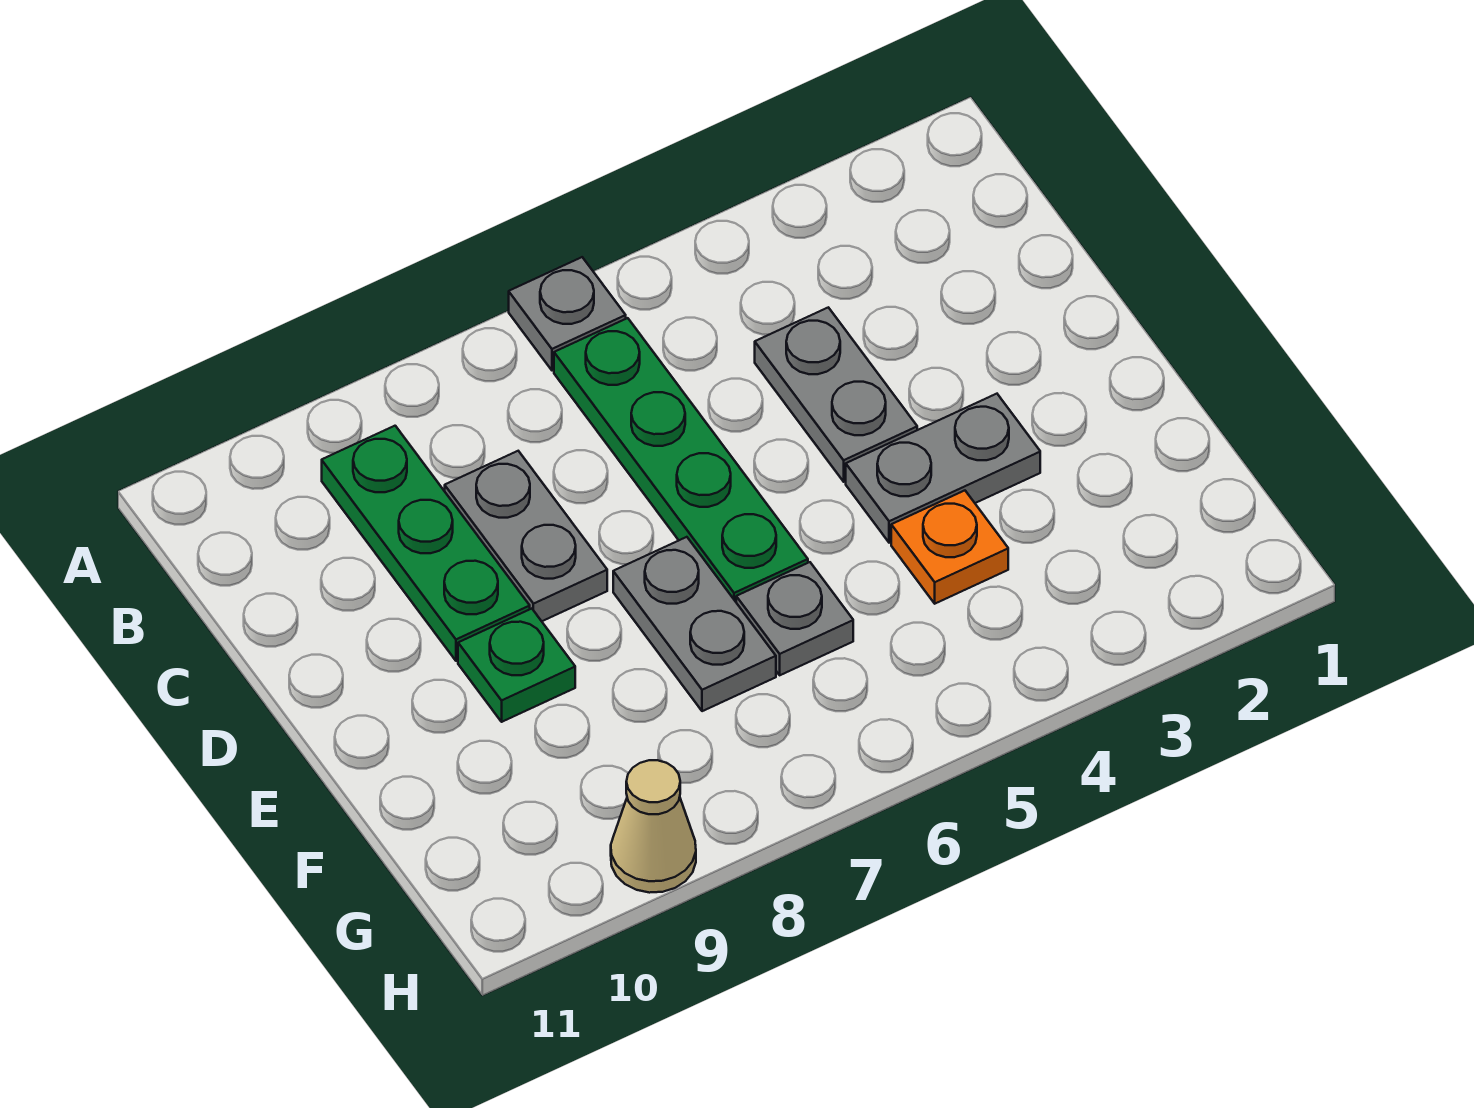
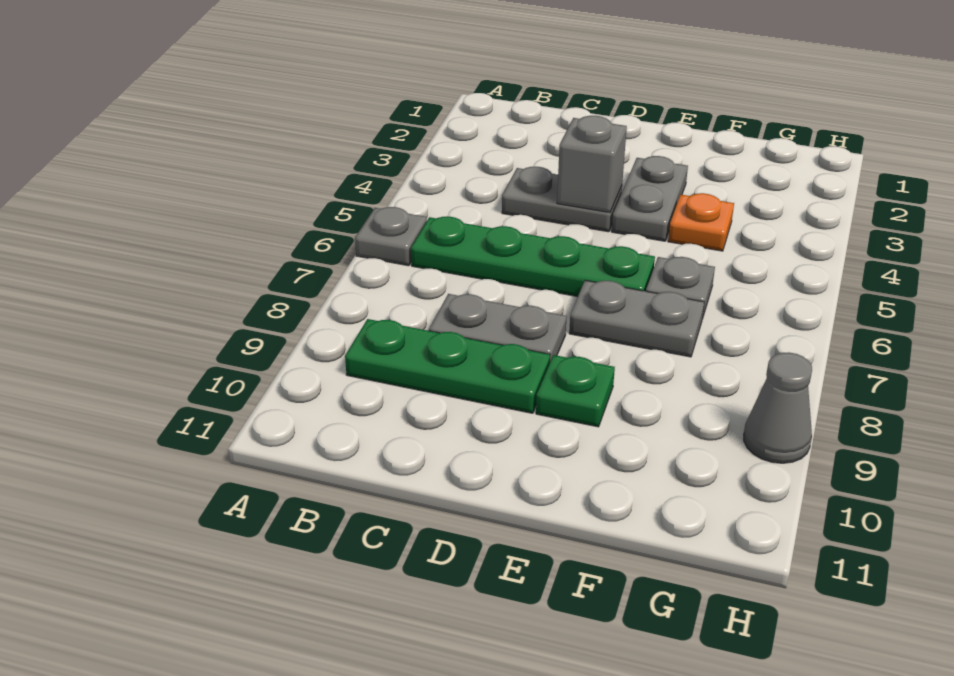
none -> grey brick D4 level 2
tan cone H9 level 1 -> grey cone H9 level 1

